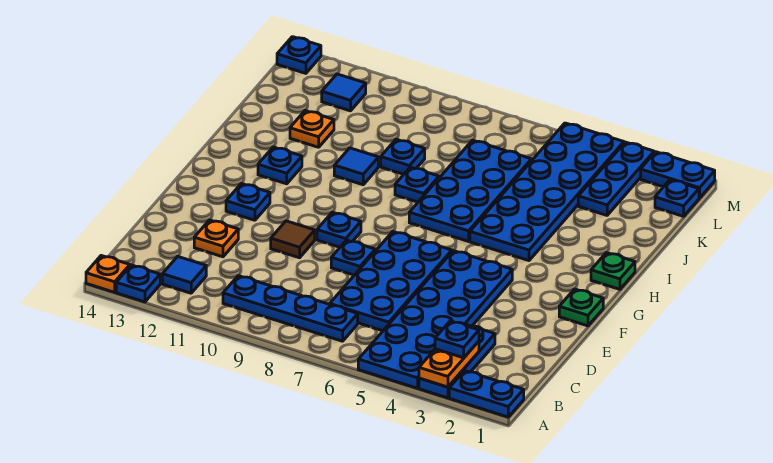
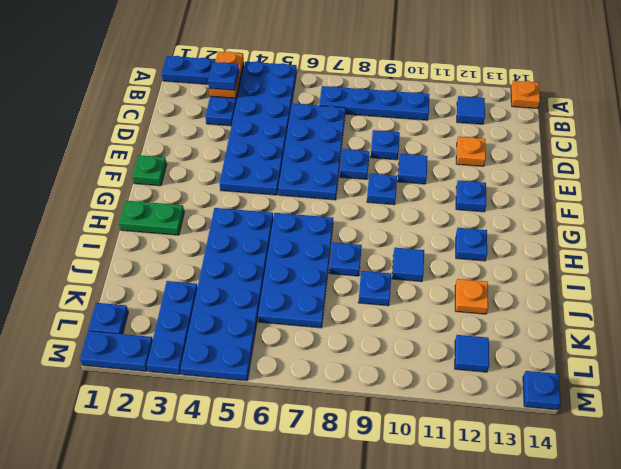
blue plate A13 level 1 -> blue plate D9 level 1
brown tile E10 level 1 -> blue tile E10 level 1
green plate H1 level 1 -> green plate H1:H2 level 1

